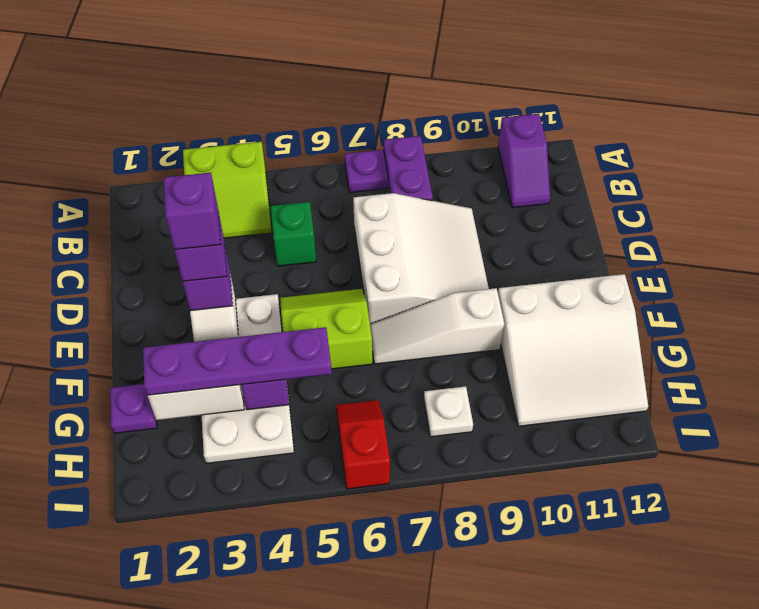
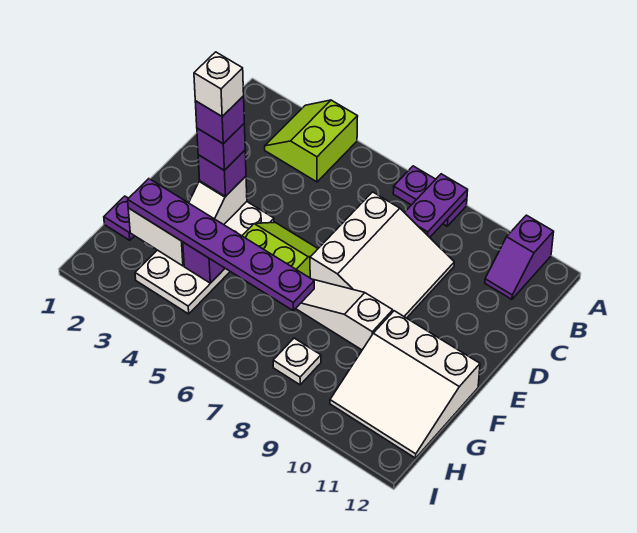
lime slope A3:B4 level 1 top A -> lime slope A3:B4 level 1 top 4
green brick C5 level 1 -> none
none -> white brick E3 level 6
purple plate G2:G5 level 3 -> purple plate G2:G7 level 3
red slope H6:I6 level 1 top I -> none

